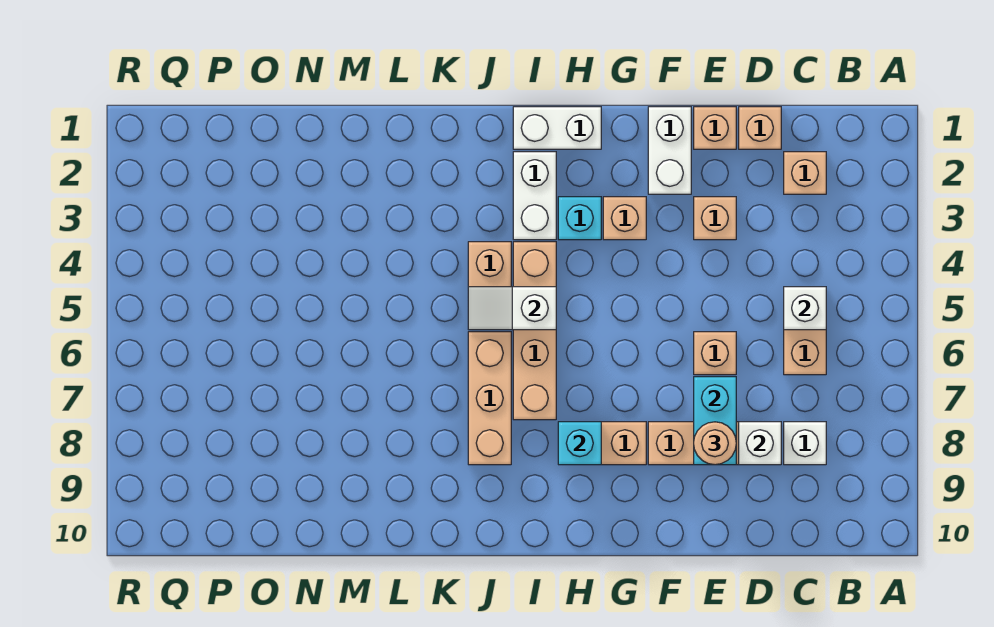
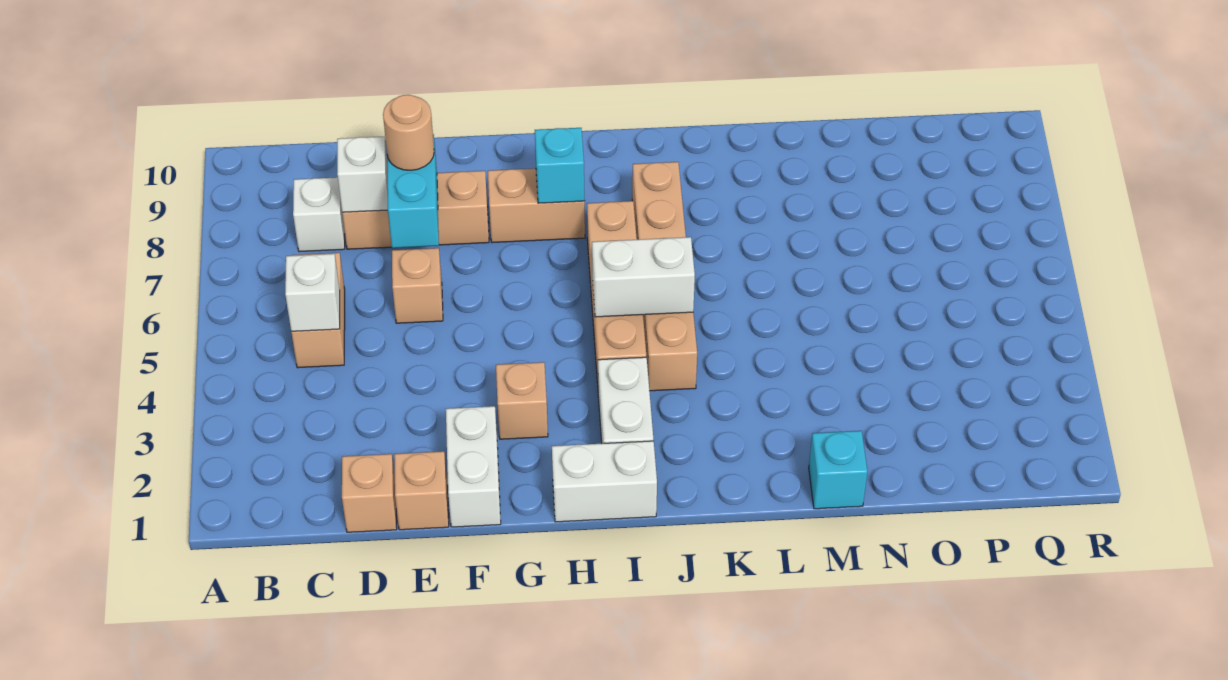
tan brick C2 level 1 -> none
tan brick E3 level 1 -> none
cyan brick H3 level 1 -> cyan brick M1 level 1
white slope I5:J5 level 2 top I -> white brick I5:J5 level 2

